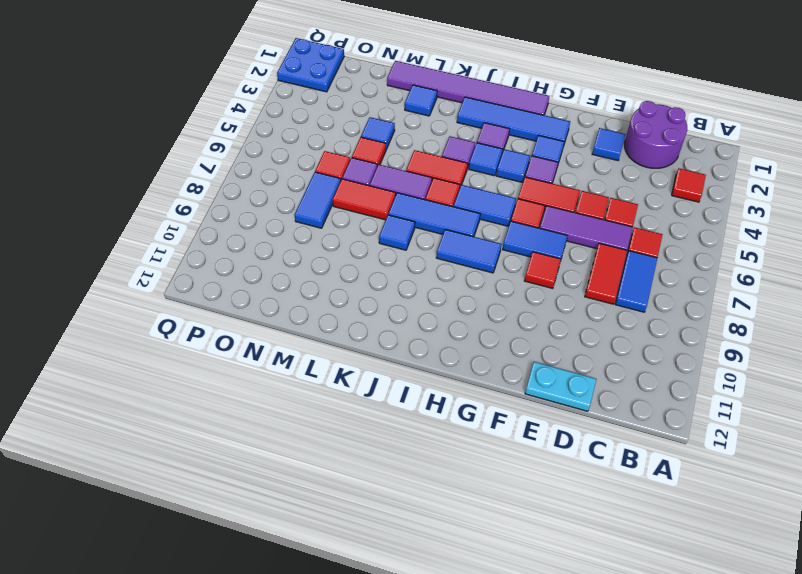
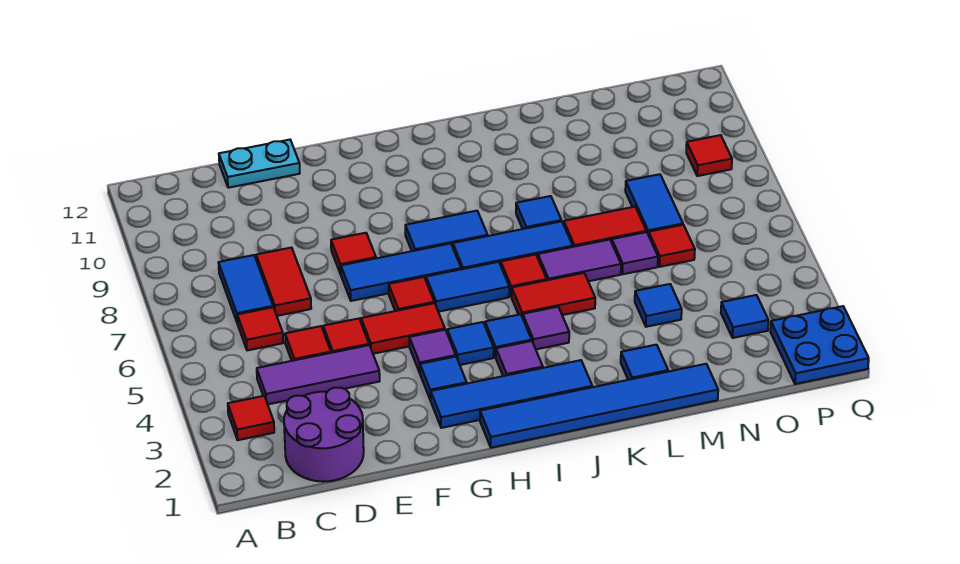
purple tile D6:F6 level 1 -> purple tile C4:E4 level 1
blue tile E2 level 1 -> blue tile O3 level 1
blue tile F7:G7 level 1 -> blue tile F7:H7 level 1
purple tile H1:M1 level 1 -> blue tile H1:M1 level 1
red tile M5 level 1 -> red tile P9 level 1

